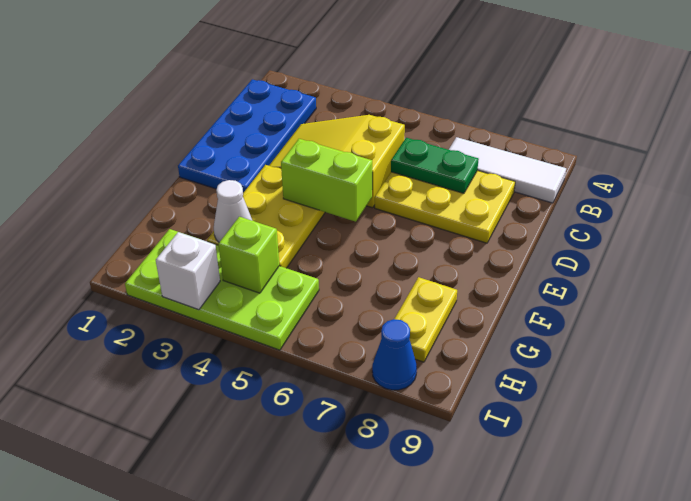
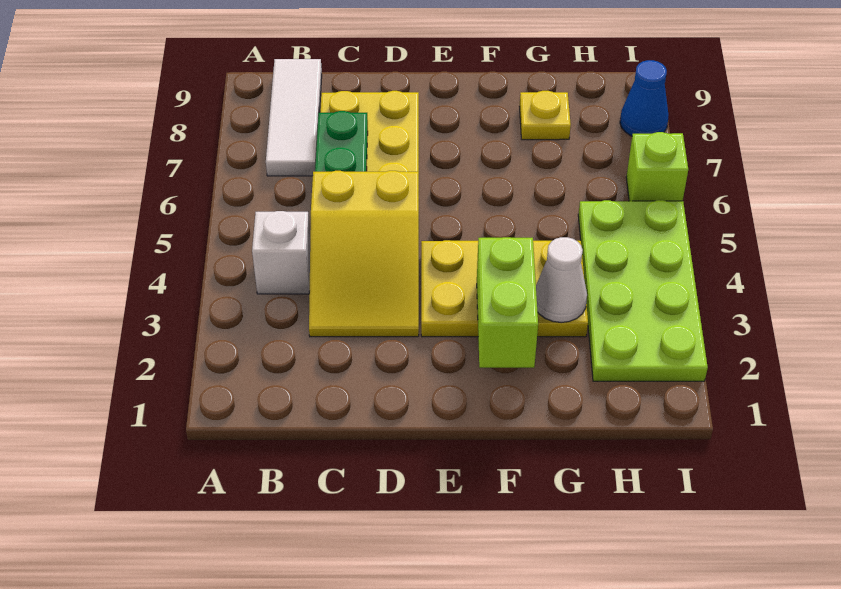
blue plate B1:E2 level 1 -> none
lime brick E4:E5 level 2 -> lime brick F2:F3 level 2
yellow plate G8:H8 level 1 -> yellow plate G8 level 1
lime brick H4 level 2 -> lime brick I6 level 1
white brick I3 level 2 -> white brick B4 level 1

